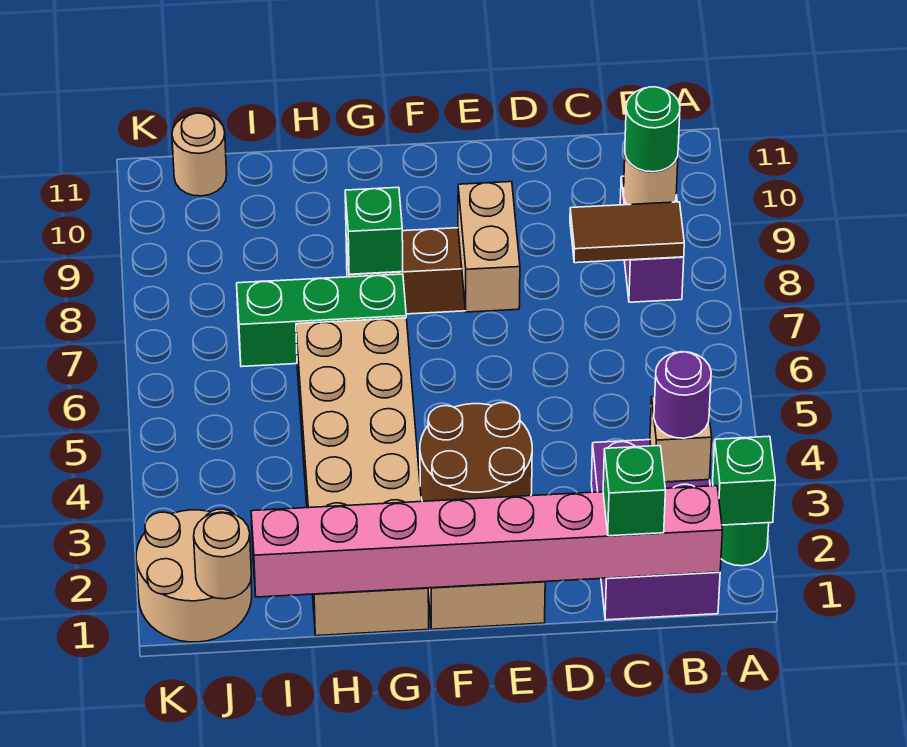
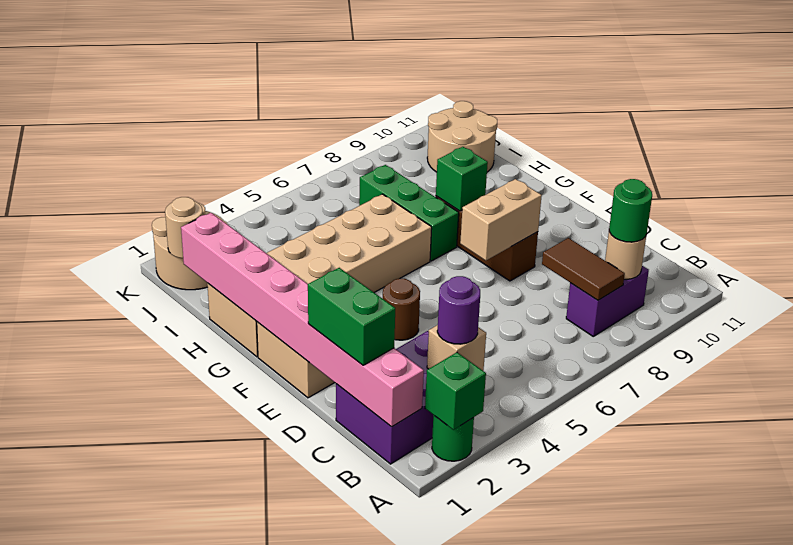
green brick C1 level 3 -> green brick C1:D1 level 3
brown round brick E3:F4 level 1 -> brown round brick E4 level 1
tan round brick J11 level 1 -> tan round brick I10:J11 level 1

